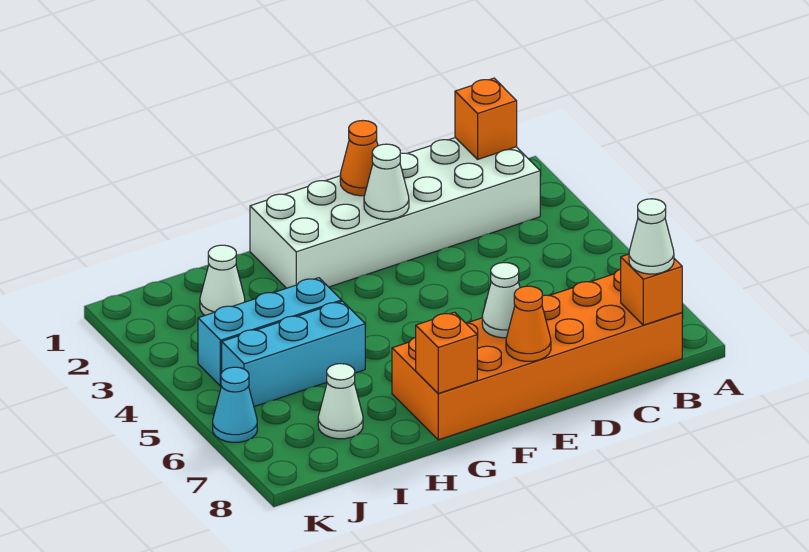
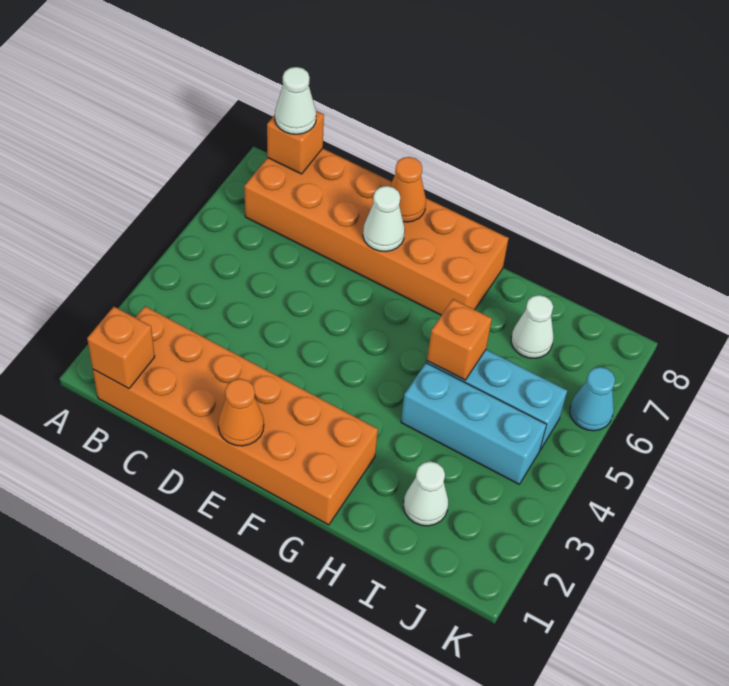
white brick B1:G2 level 1 -> orange brick B1:G2 level 1
white cone E2 level 2 -> none
orange brick G8 level 2 -> orange brick H5 level 2

